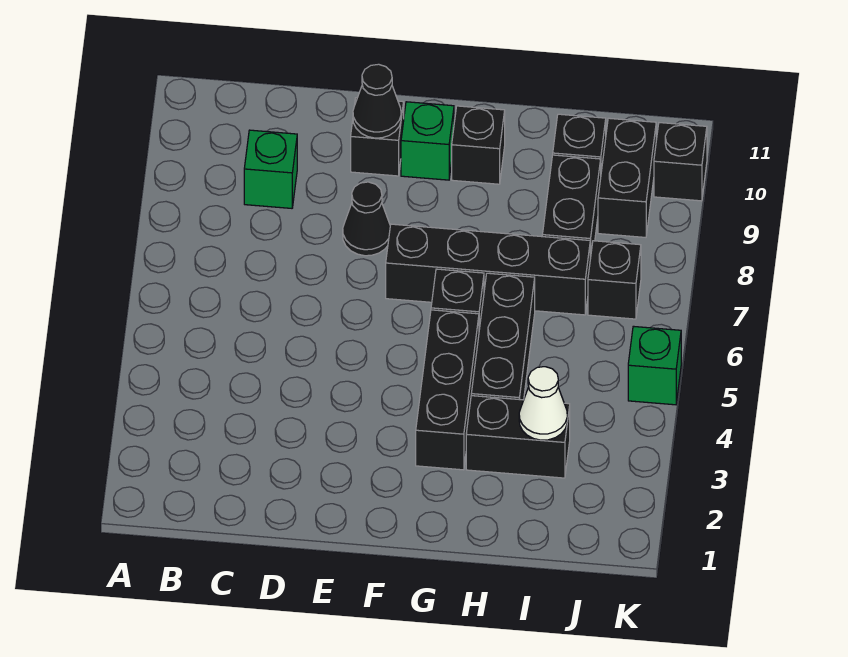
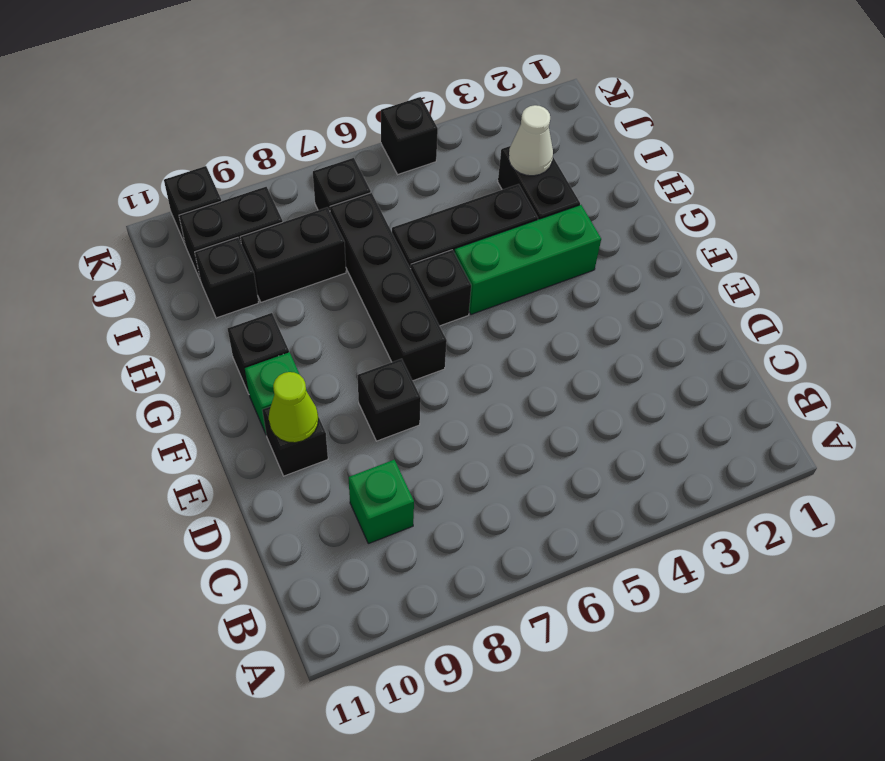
black cone E8 level 1 -> black brick E8 level 1
black cone E10 level 2 -> lime cone E10 level 2
black brick G3:G5 level 1 -> green brick G3:G5 level 1
green brick K5 level 1 -> black brick K5 level 1

